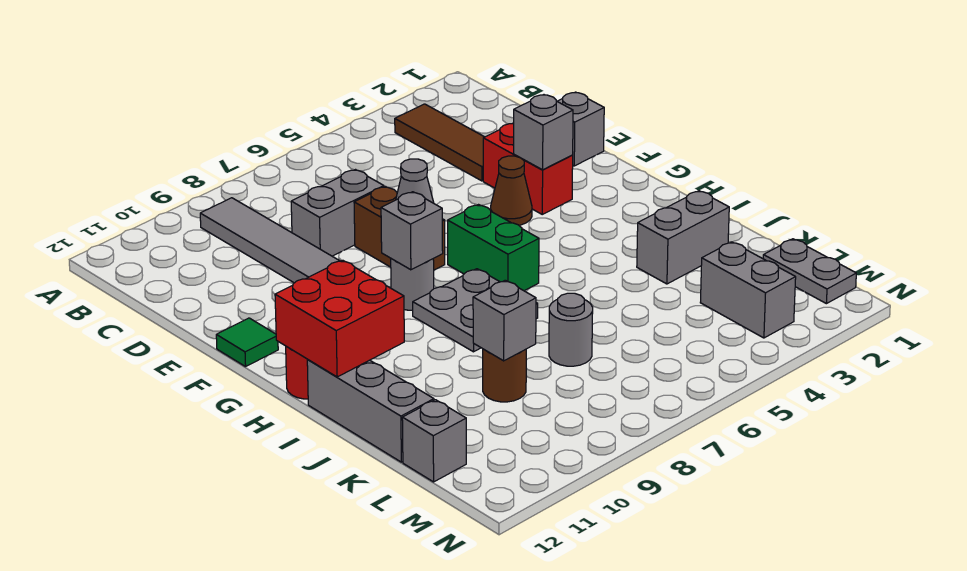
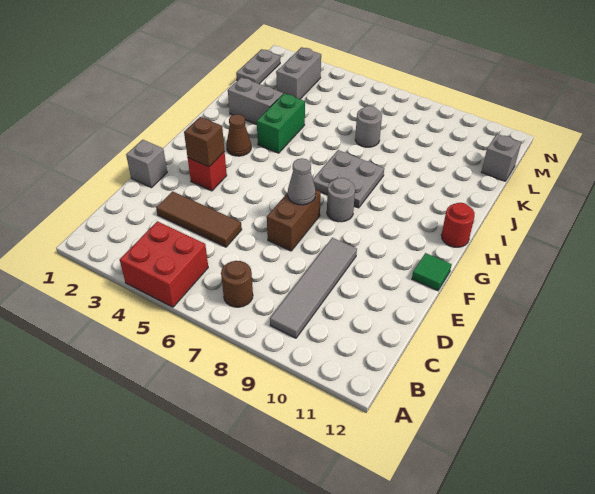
brown tile B3:D3 level 1 -> brown tile D3:D5 level 1
grey brick D7:D8 level 1 -> none
red brick E3:F3 level 1 -> red brick F3 level 1
grey brick F3 level 2 -> brown brick F3 level 2
brown cone F4 level 1 -> brown cone H3 level 1
green brick G6:H6 level 1 -> green brick I4:J4 level 1
grey brick G8 level 2 -> none
red brick H11:I12 level 2 -> red brick A4:B5 level 1
grey brick I12:K12 level 1 -> none
brown round brick K9 level 1 -> brown round brick B7 level 1
grey brick K9 level 2 -> none

